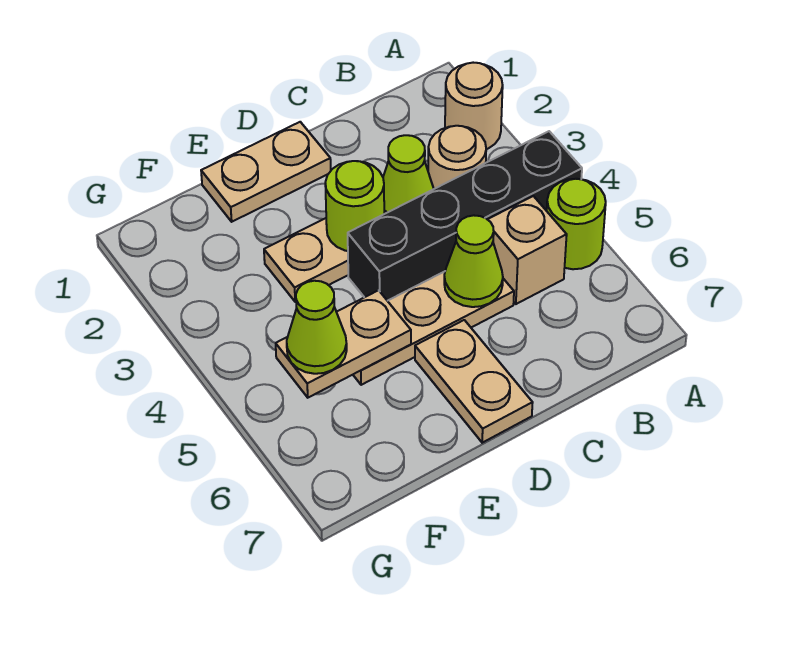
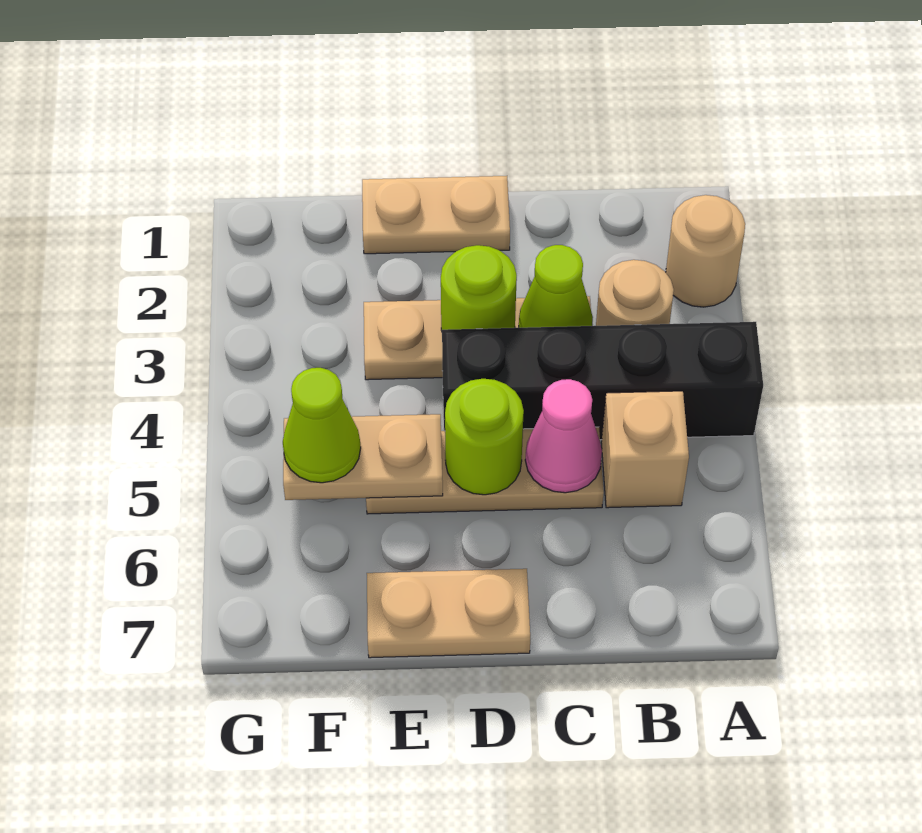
lime round brick A5 level 1 -> lime round brick D5 level 2
lime cone C5 level 2 -> pink cone C5 level 2
tan plate D6:D7 level 1 -> tan plate D7:E7 level 1

